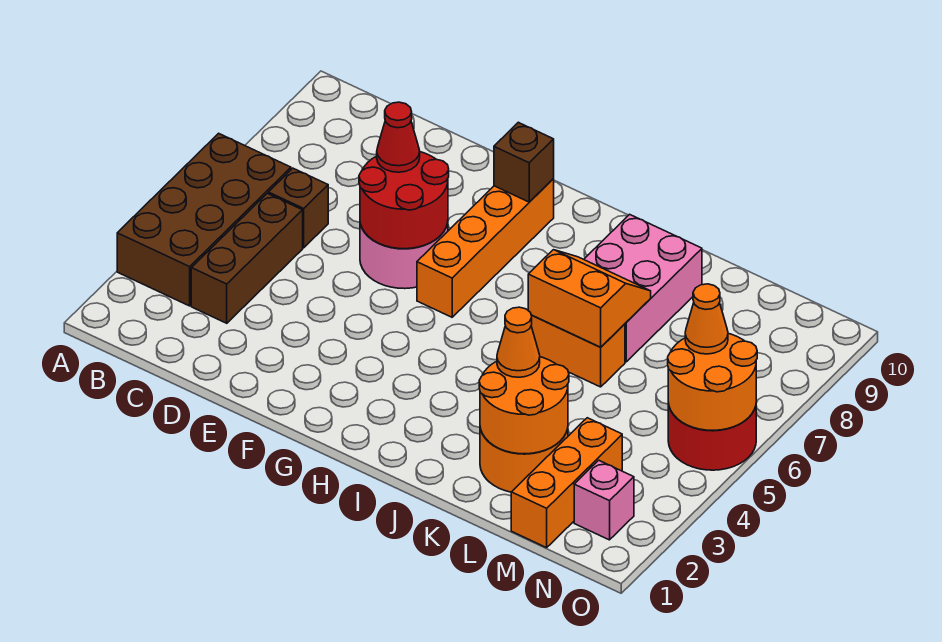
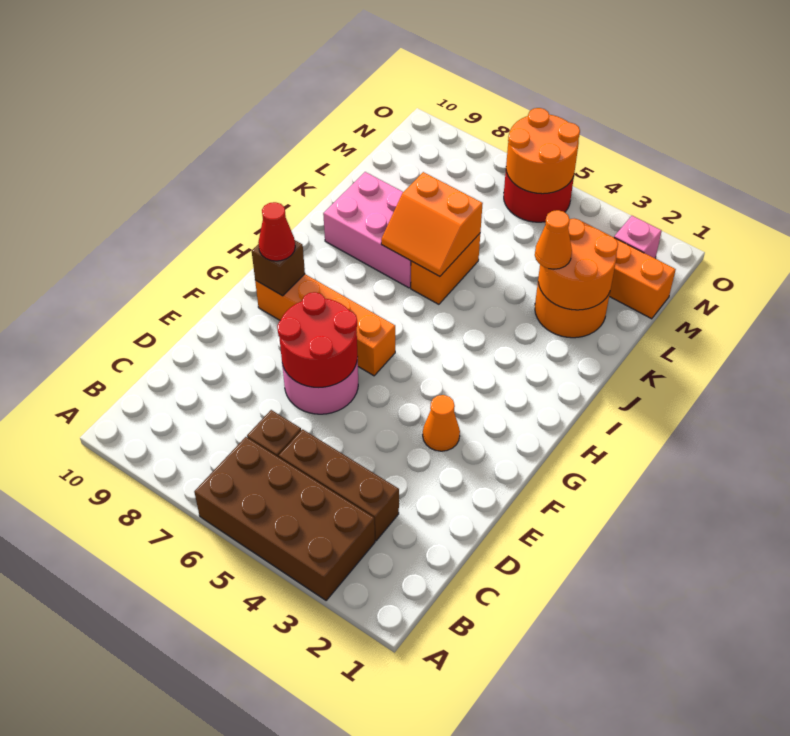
red cone E7 level 3 -> red cone G9 level 3
orange slope J6:K7 level 2 top 6 -> orange slope J6:K7 level 2 top K
orange cone N6 level 3 -> orange cone F3 level 1

